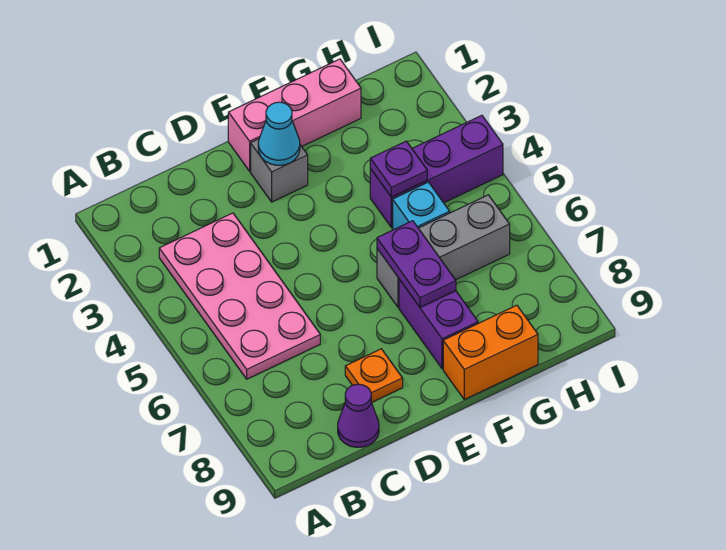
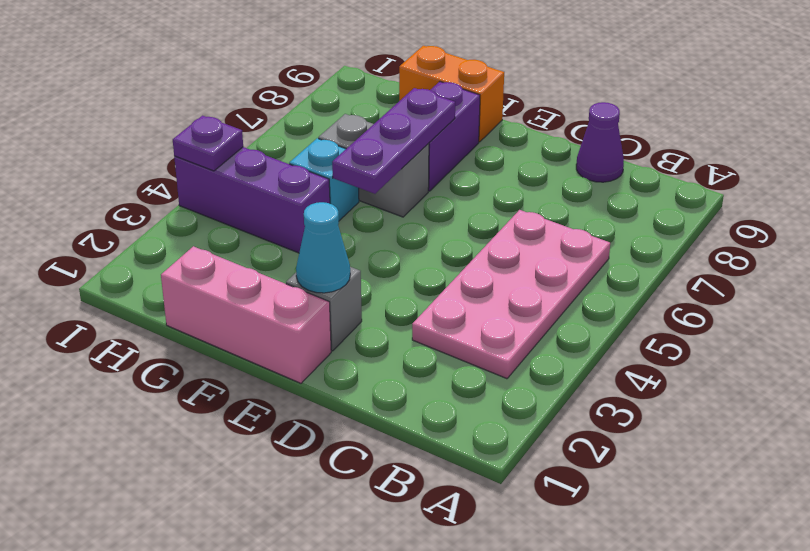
orange plate D8 level 1 -> none
grey brick F6:H6 level 1 -> grey brick F6:G6 level 1
purple plate F6:F7 level 2 -> purple plate F5:F7 level 2
purple plate G4 level 2 -> purple plate I4 level 2

